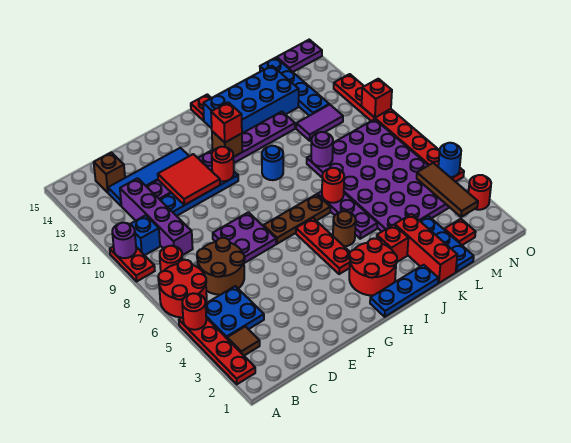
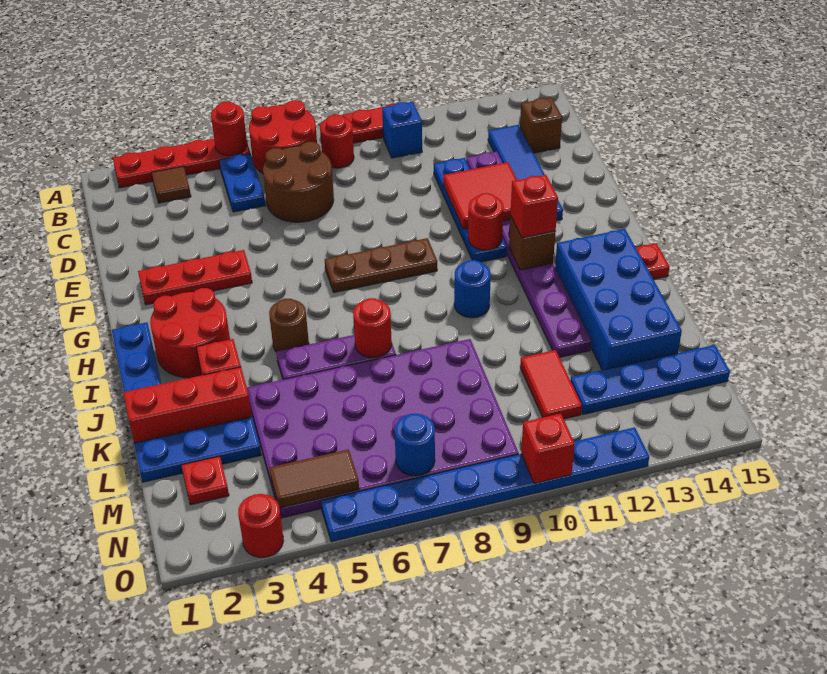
purple round brick A10 level 2 -> none
blue plate B4:C5 level 1 -> blue plate B5:C5 level 1
purple brick C9:C12 level 1 -> none
purple plate E7:F8 level 1 -> none
brown plate G7:I7 level 1 -> brown plate G7:G9 level 1
red plate H4:H6 level 1 -> red plate F2:F4 level 1
purple round brick K9 level 2 -> none
purple tile L11:M11 level 1 -> red tile L11:M11 level 1
brown tile N3:N5 level 2 -> brown tile N4:N5 level 2
purple plate N15:O15 level 1 -> none
red plate O5:O12 level 1 -> blue plate O5:O12 level 1
blue round brick O5 level 2 -> blue round brick N7 level 2

